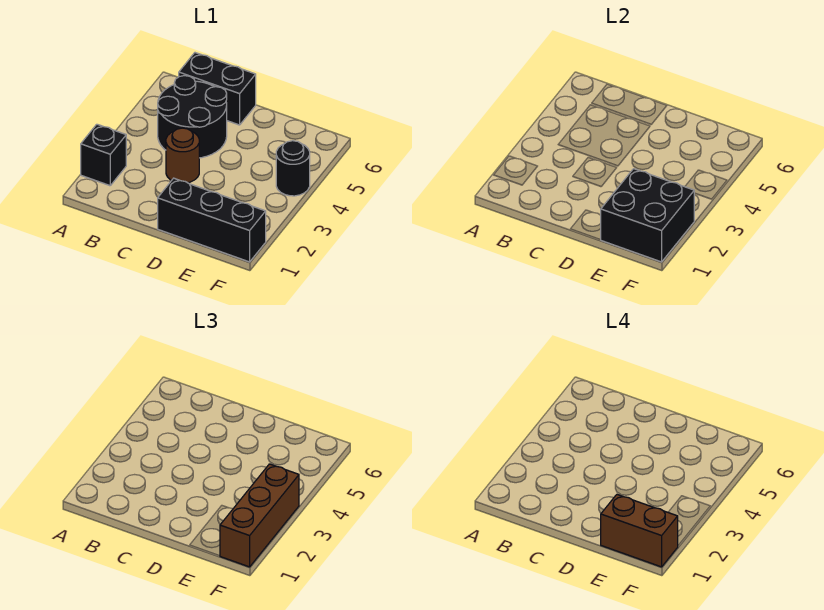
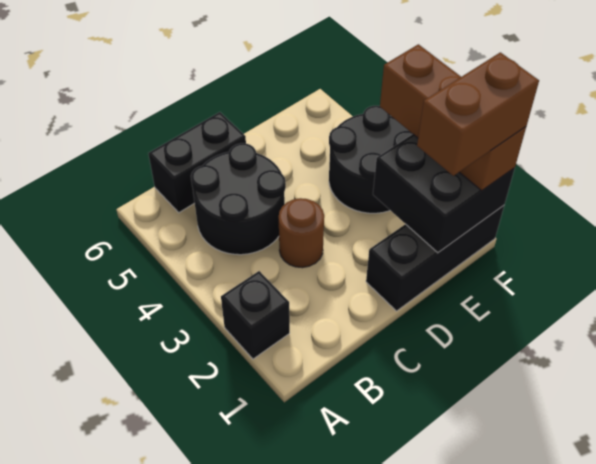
black round brick F4 level 1 -> black round brick E3:F4 level 1

